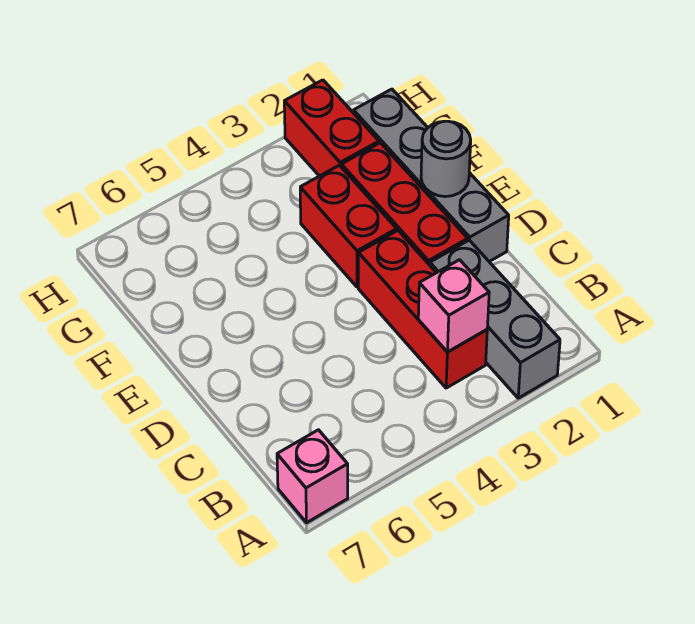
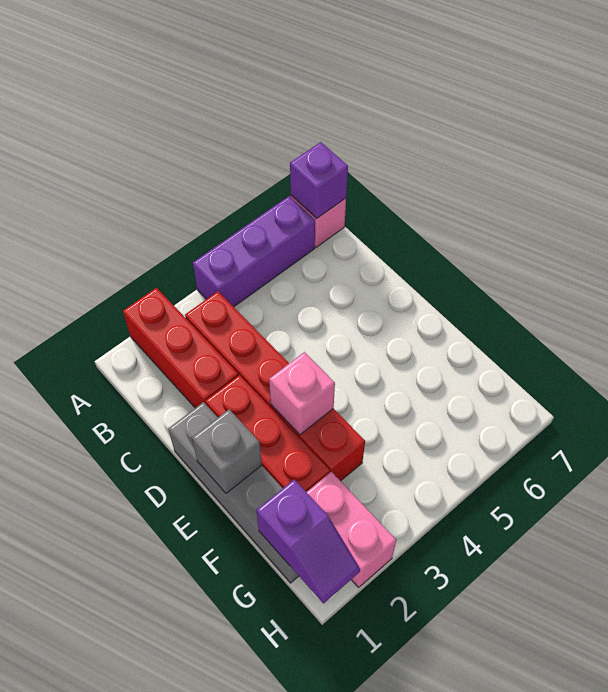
grey brick A2:C2 level 1 -> red brick A2:C2 level 1
none -> purple brick A4:A6 level 1
none -> purple brick A7 level 2
pink brick B3 level 2 -> pink brick E3 level 2
grey round brick E1 level 2 -> grey brick E1 level 2
none -> purple slope G1:H1 level 2 top G
red brick G2:H2 level 1 -> pink brick G2:H2 level 1

